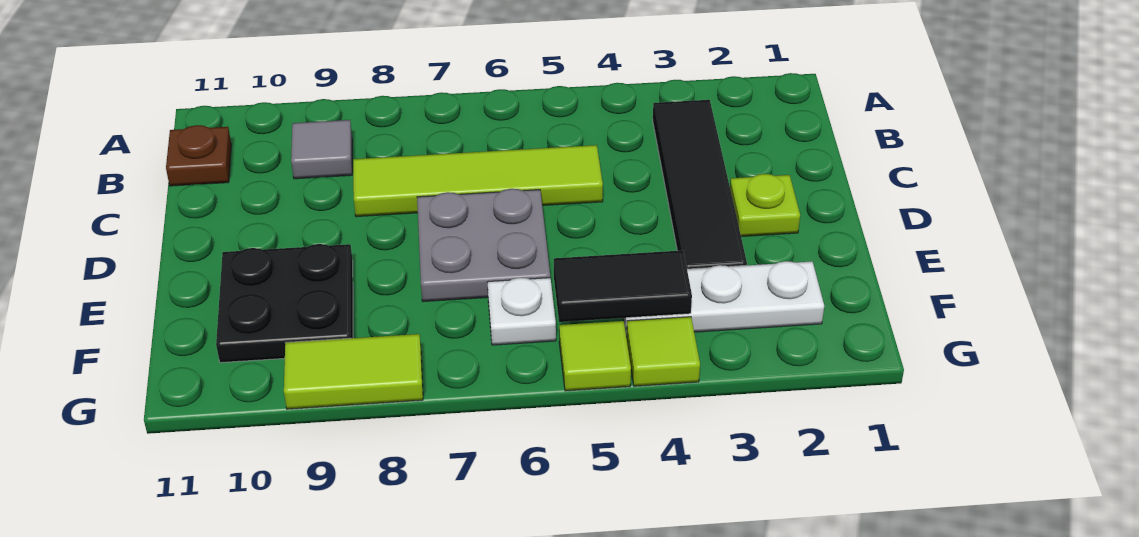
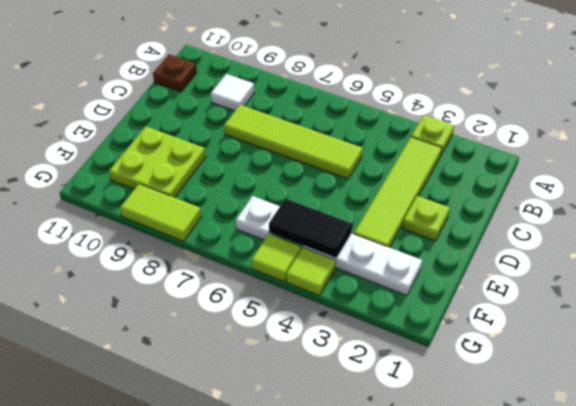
none -> lime plate A3 level 1
black tile B3:E3 level 1 -> lime tile B3:E3 level 1
grey tile B9 level 1 -> white tile B9 level 1
grey plate D6:E7 level 1 -> none
black plate E9:F10 level 1 -> lime plate E9:F10 level 1

